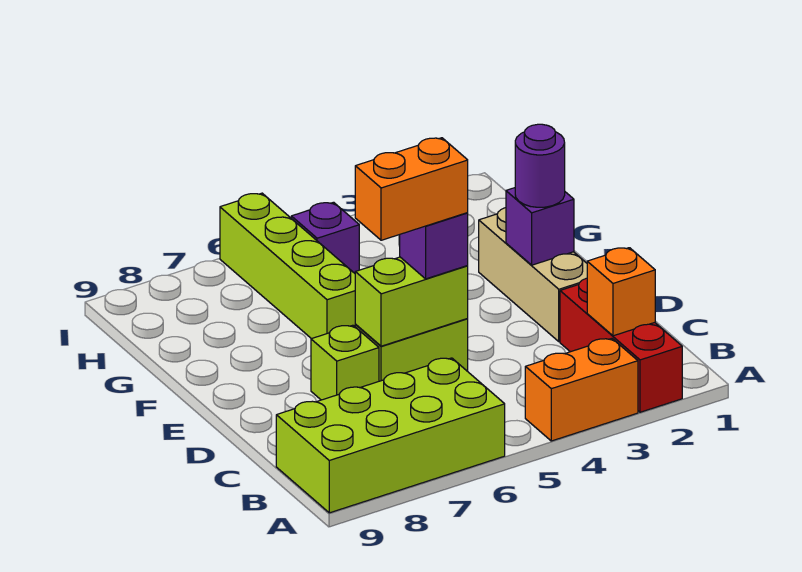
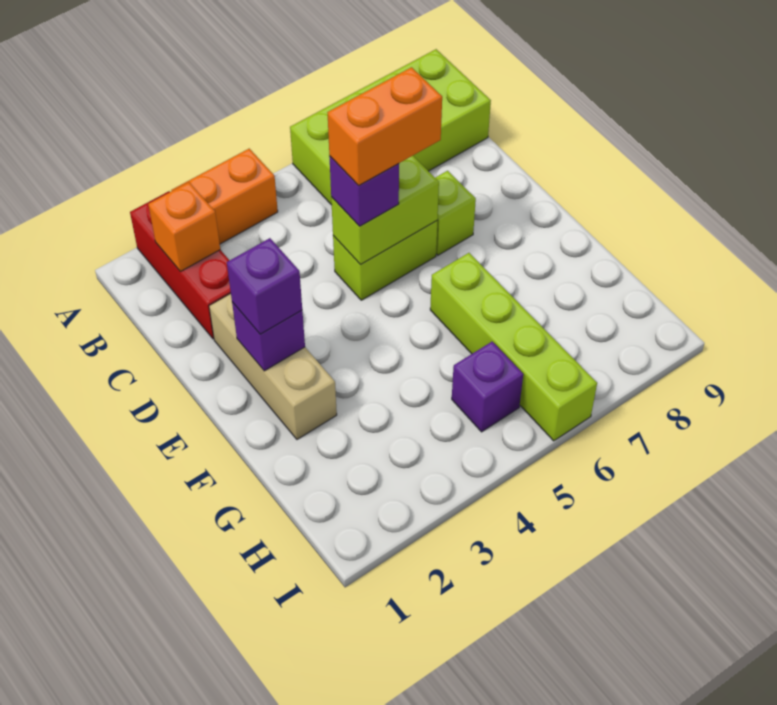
purple round brick E2 level 3 -> purple brick E2 level 3

